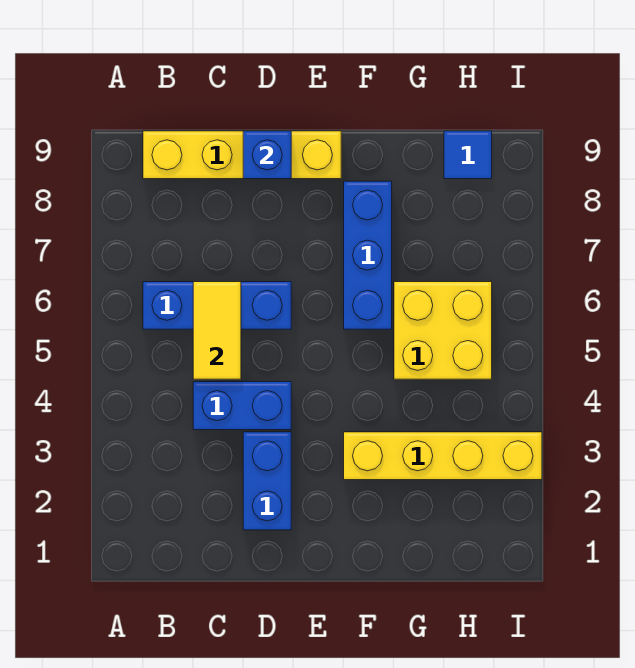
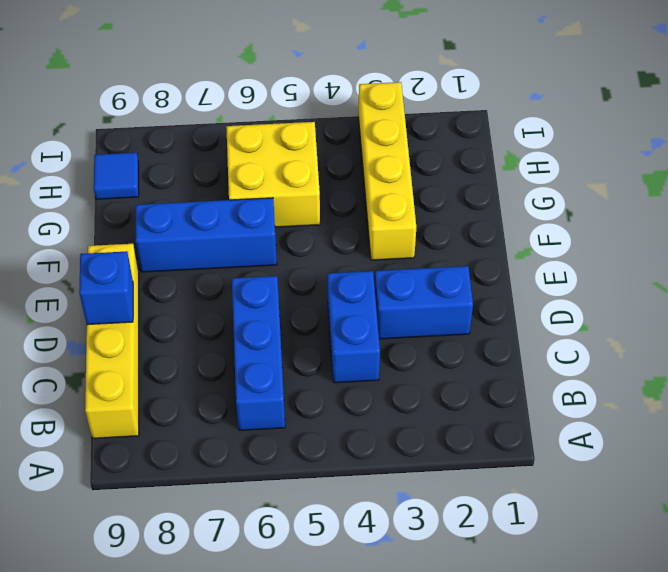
yellow tile C5:C6 level 2 -> none

